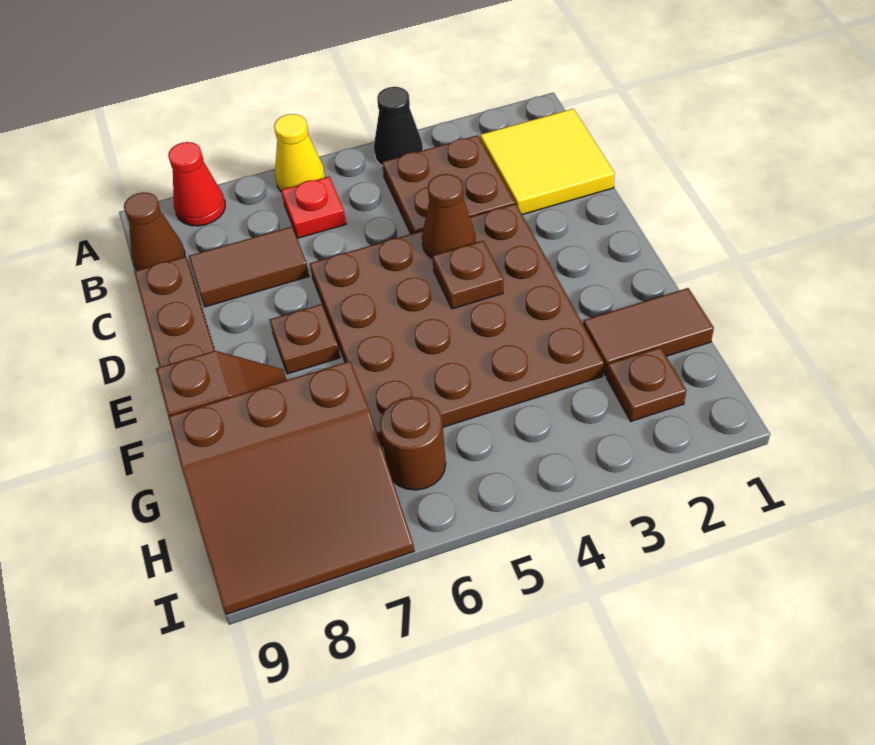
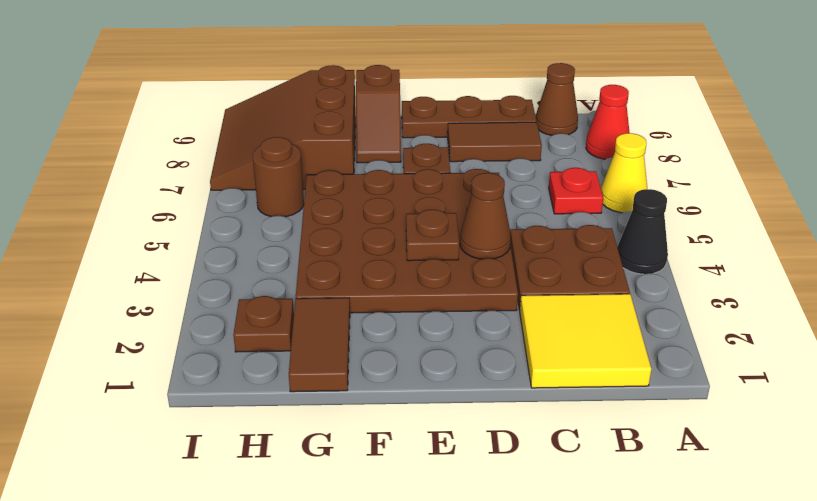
brown tile C7:C8 level 1 -> brown tile C8:D8 level 1

